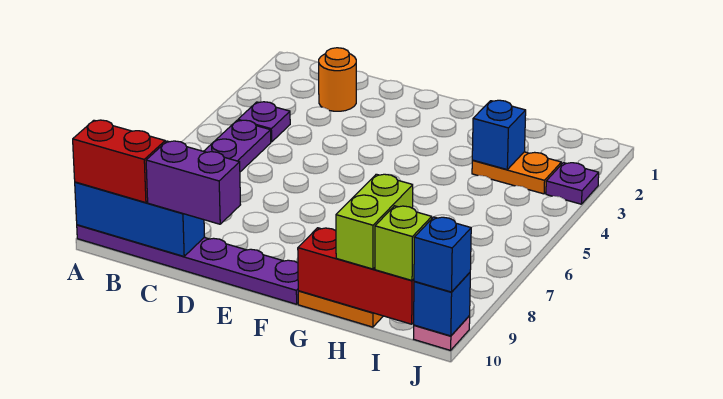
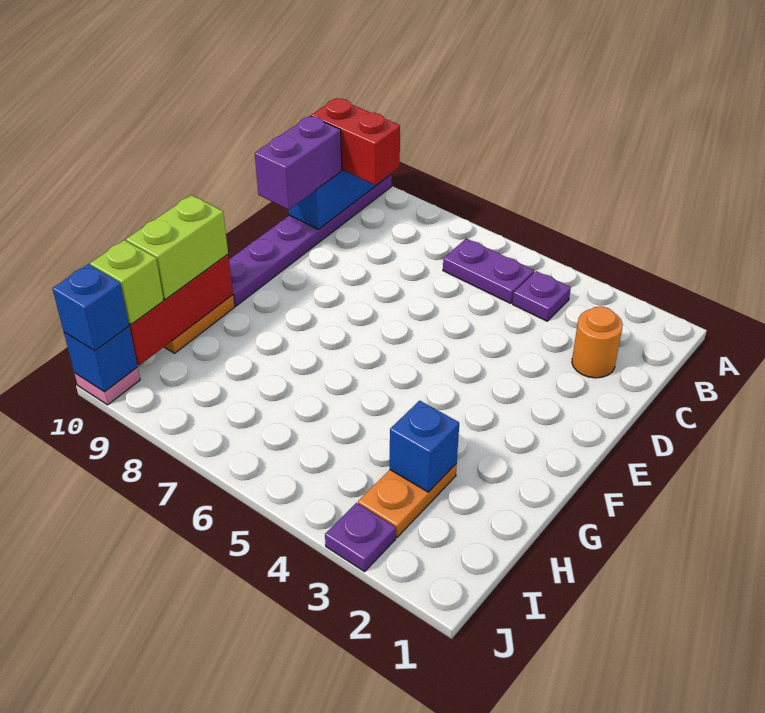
red brick A10:B10 level 3 -> red brick B9:B10 level 3
lime brick H9:H10 level 3 -> lime brick G10:H10 level 3

